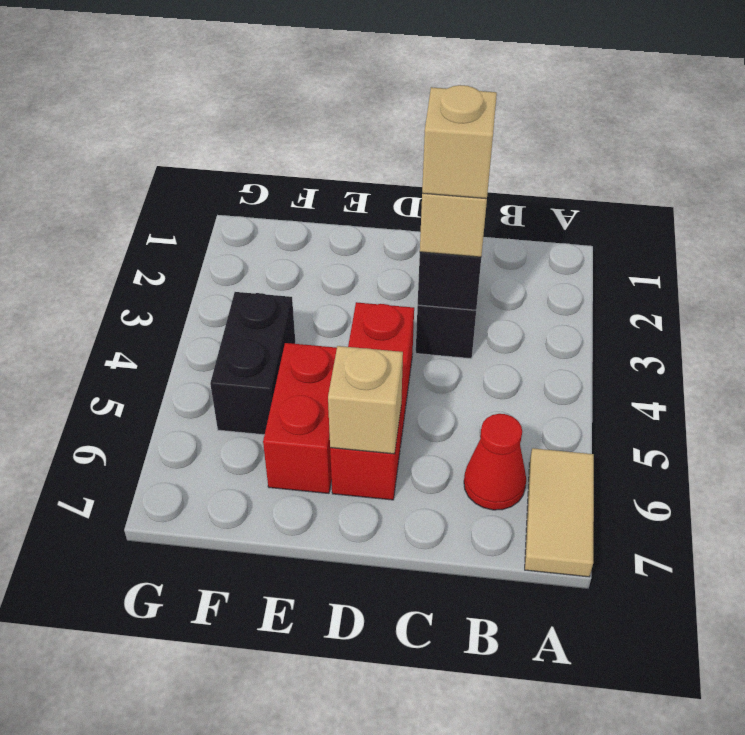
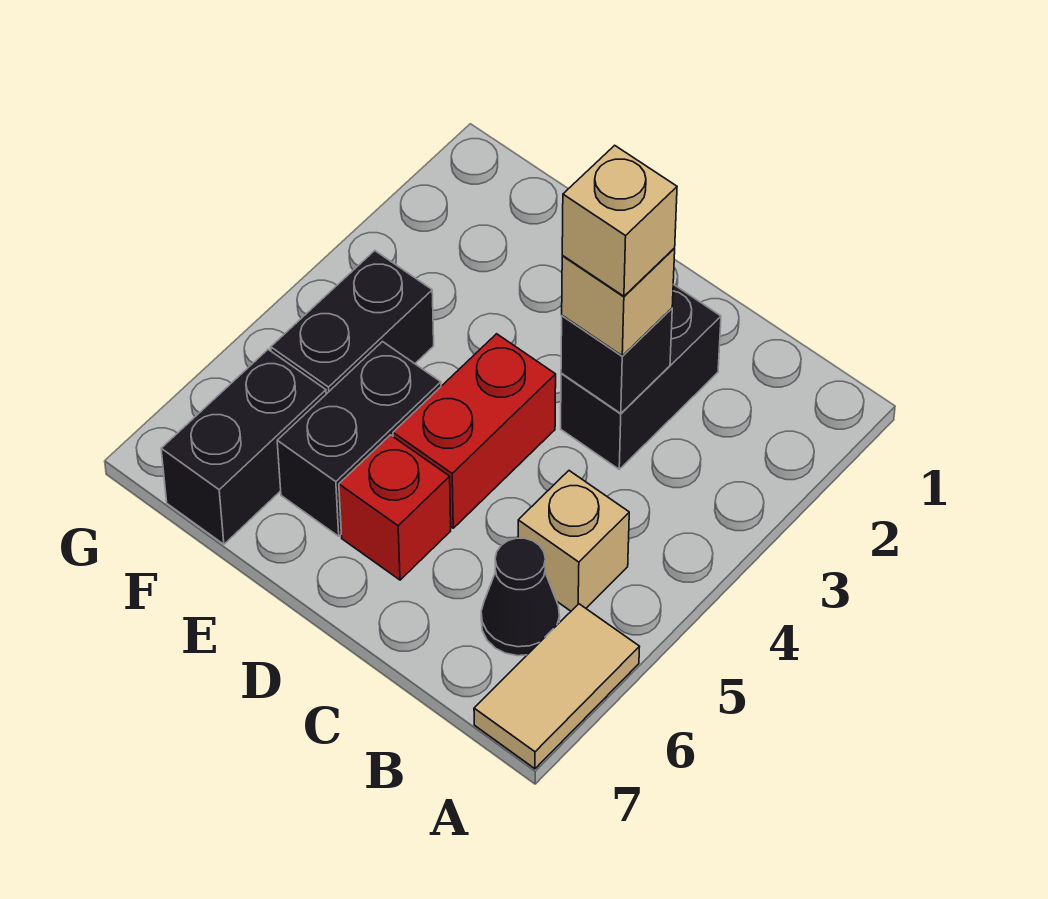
red cone B6 level 1 -> black cone B6 level 1
tan brick D6 level 2 -> tan brick B5 level 1
red brick E5:E6 level 1 -> black brick E5:E6 level 1
none -> black brick F6:F7 level 1

